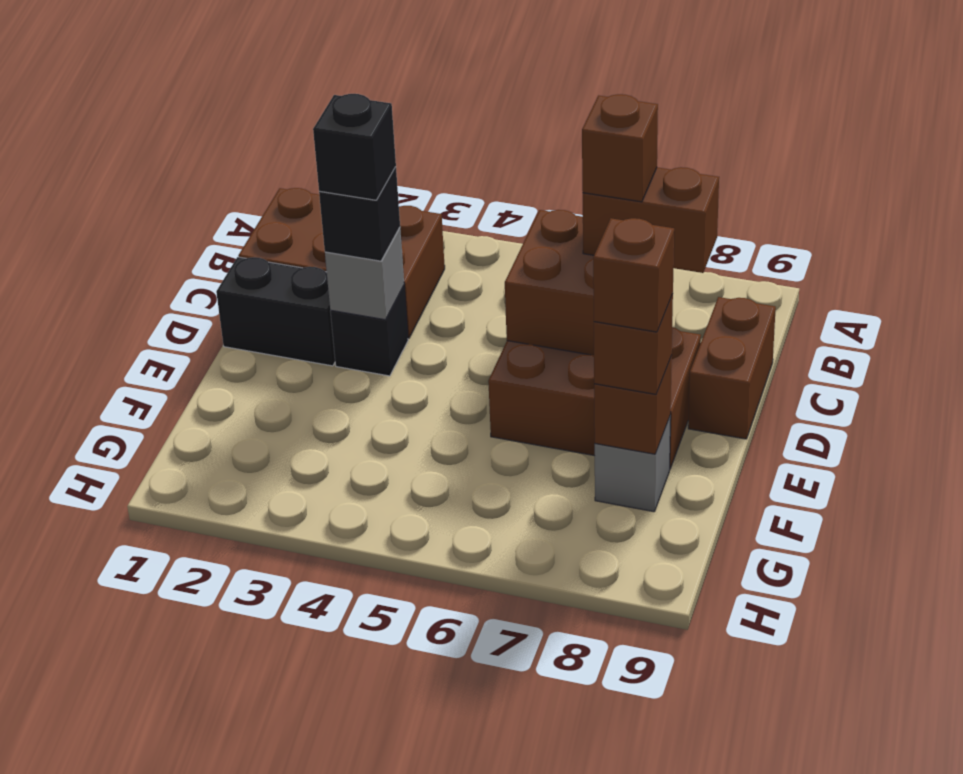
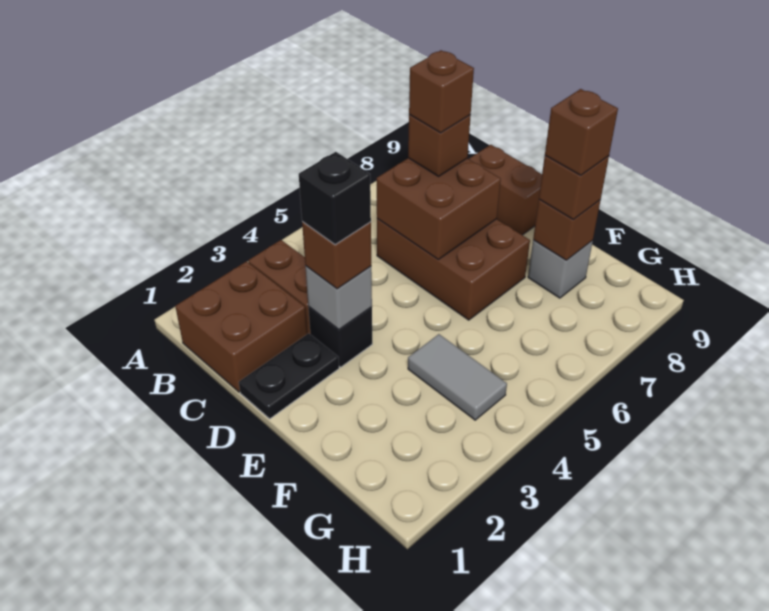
brown brick C7:C8 level 3 -> brown brick C7 level 3
black brick D1:D2 level 1 -> black plate D1:D2 level 1
black brick D3 level 3 -> brown brick D3 level 3
brown brick D6:E8 level 1 -> brown brick C6:E7 level 1
none -> grey tile F4:G4 level 1

